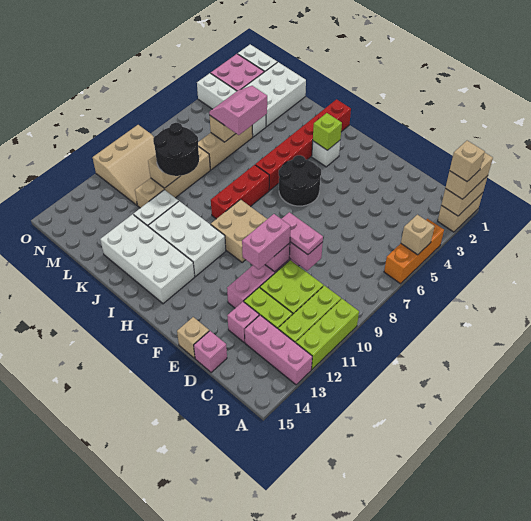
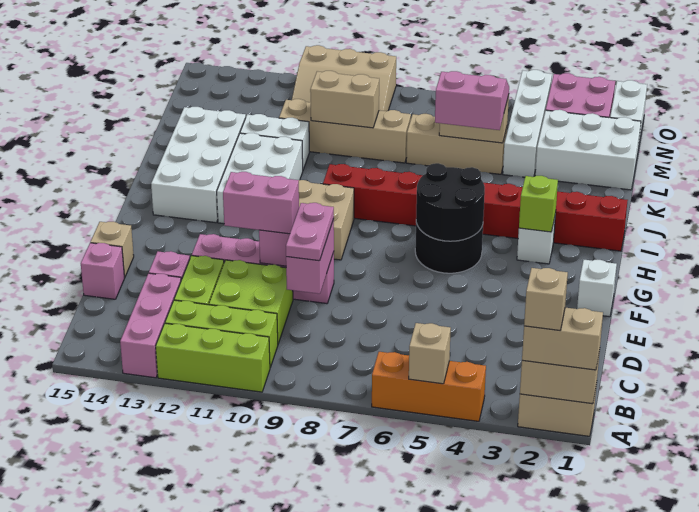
none -> white brick F1 level 1
black round brick K9:L10 level 3 -> black round brick G5:H6 level 2

